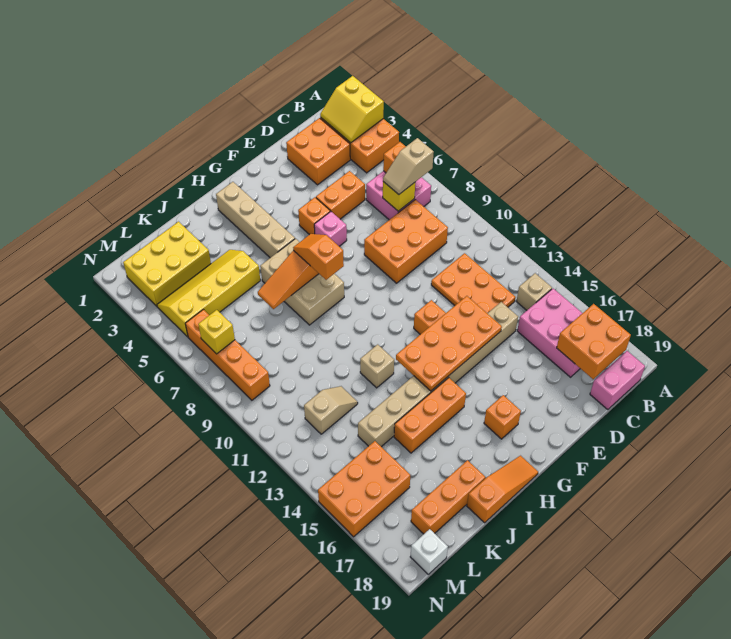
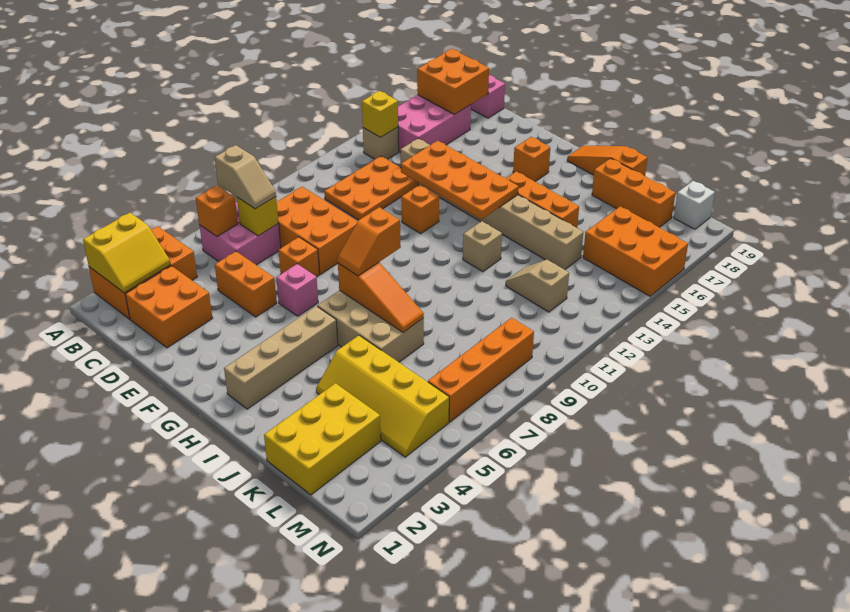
orange brick F5 level 1 -> orange brick E7 level 1
tan brick H6:I8 level 1 -> tan brick H6:J7 level 1
yellow brick K2:M3 level 1 -> yellow brick K1:L3 level 1
yellow brick M7 level 2 -> yellow brick B14 level 2

